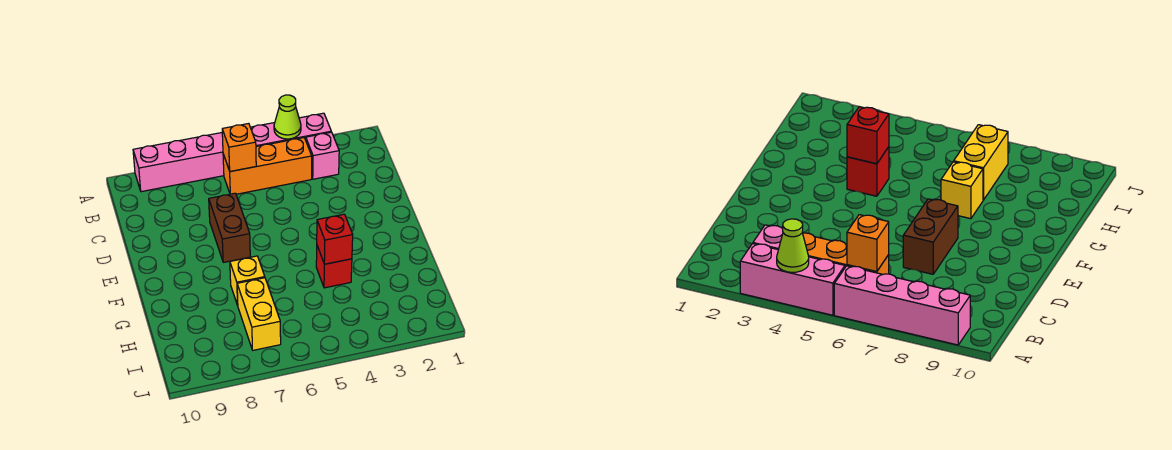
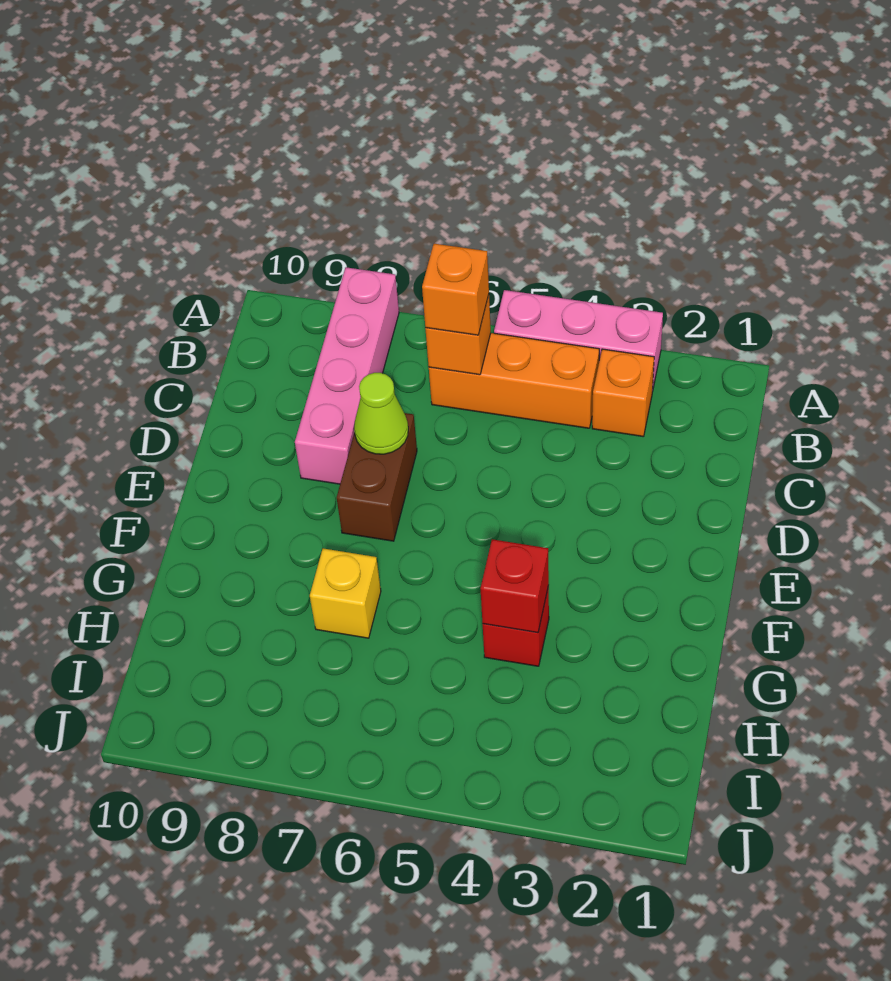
lime cone A4 level 2 -> lime cone D7 level 2
pink brick A6:A9 level 1 -> pink brick A8:D8 level 1
pink brick B3 level 1 -> orange brick B3 level 1
none -> orange brick B6 level 3
yellow brick H7:I7 level 1 -> none

